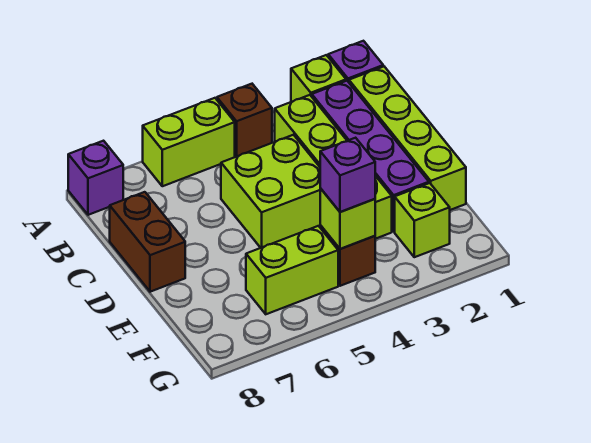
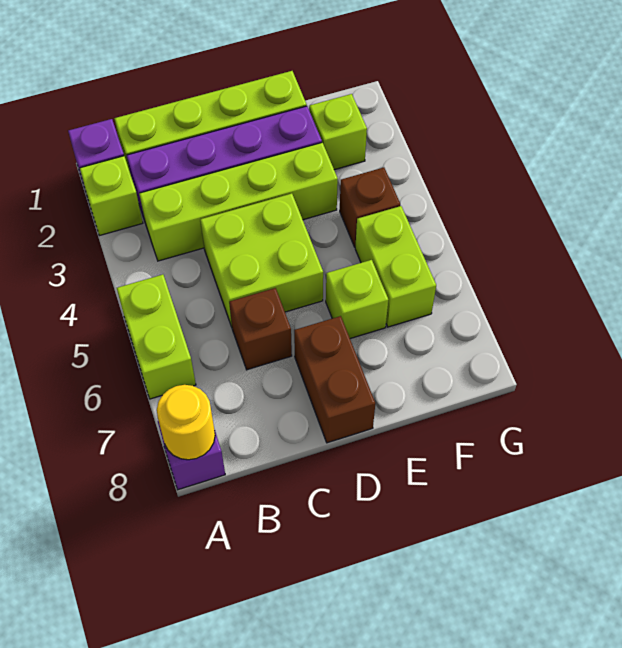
brown brick A4 level 1 -> brown brick C6 level 1
none -> yellow round brick A8 level 2
brown brick C8:D8 level 1 -> brown brick D7:D8 level 1
lime brick F4 level 2 -> lime brick E6 level 1
purple brick F4 level 3 -> none

